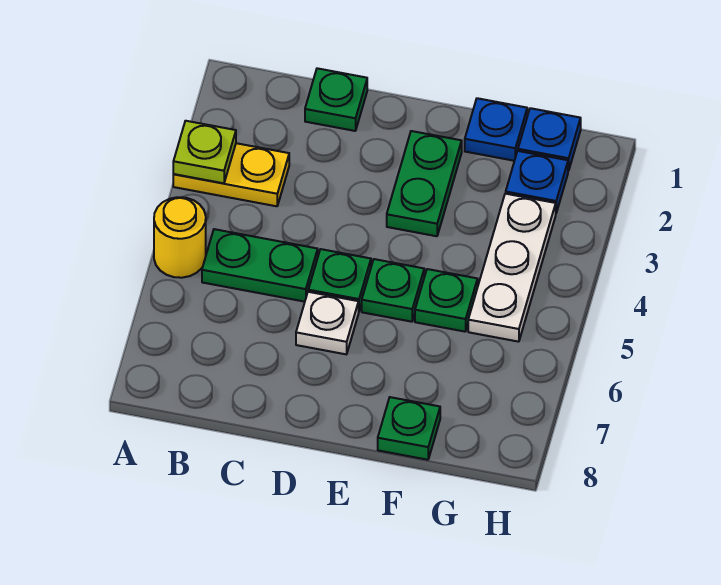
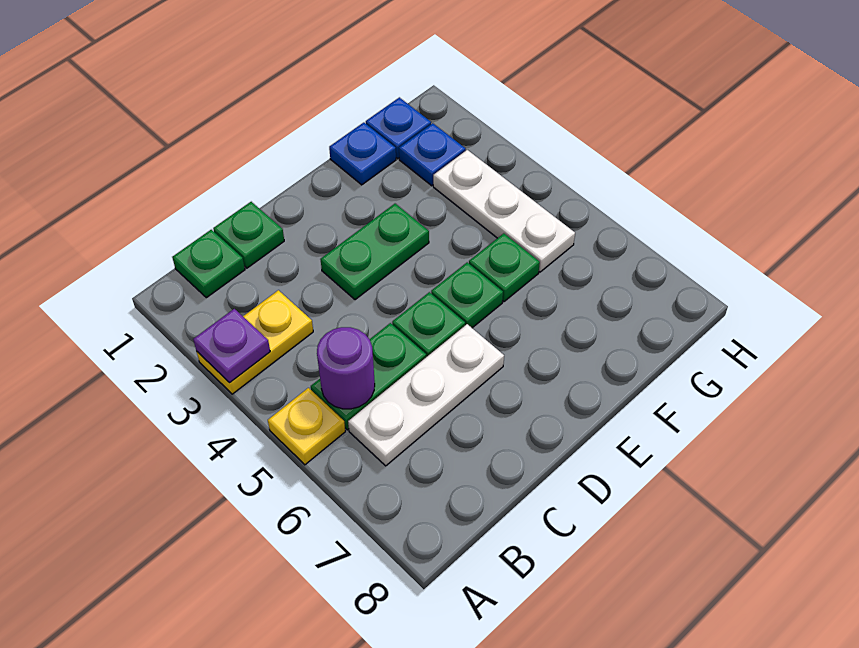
lime plate A3 level 2 -> purple plate A3 level 2
yellow round brick A5 level 1 -> yellow plate A5 level 1
none -> purple round brick B5 level 2
white plate D6 level 1 -> white plate B6:D6 level 1
green plate E2:E3 level 1 -> green plate D3:E3 level 1
green plate F8 level 1 -> green plate B1 level 1

